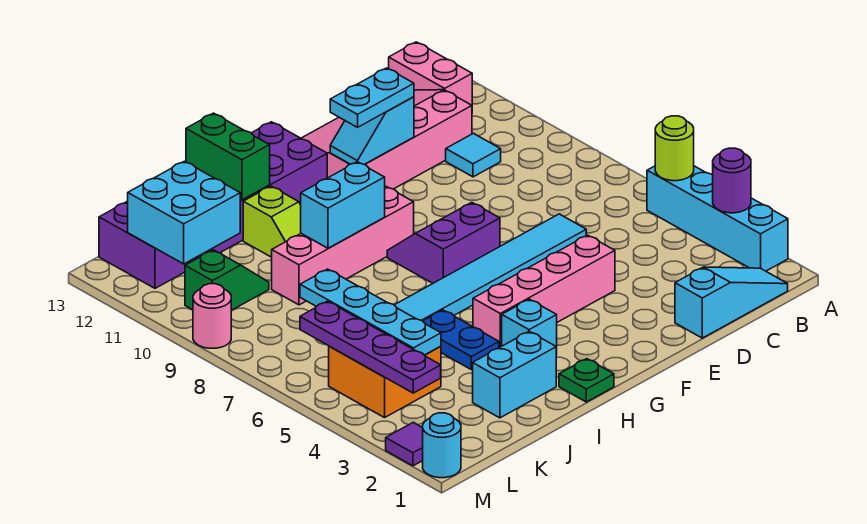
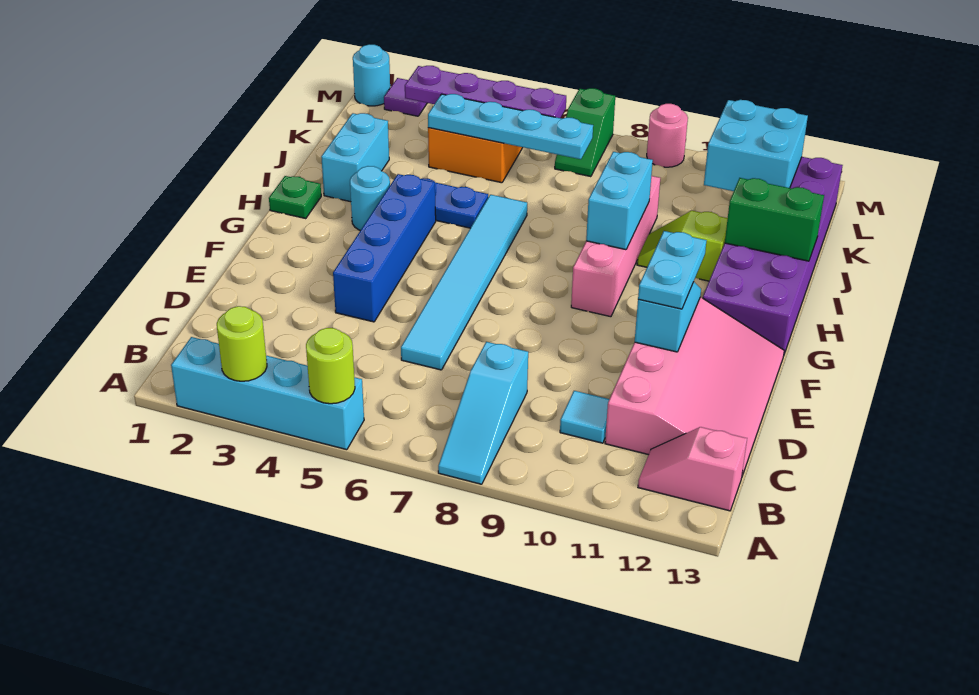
purple round brick A3 level 2 -> lime round brick A3 level 2
cyan slope B1:D1 level 1 top D -> cyan slope A8:C8 level 1 top C
pink brick B12:B13 level 1 -> pink slope B12:B13 level 1 top 13
pink brick E4:H4 level 1 -> blue brick E4:H4 level 1
purple slope F7:G8 level 1 top 7 -> none
cyan brick H3 level 1 -> cyan round brick H3 level 1
green slope K10:L10 level 1 top L -> green slope L7:M7 level 1 top M

